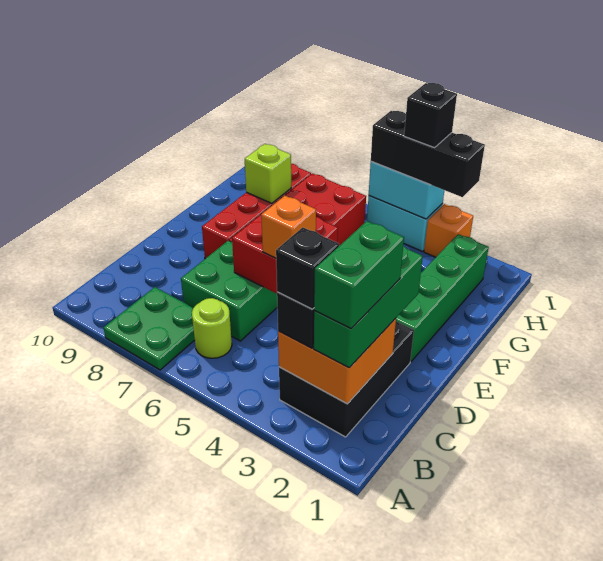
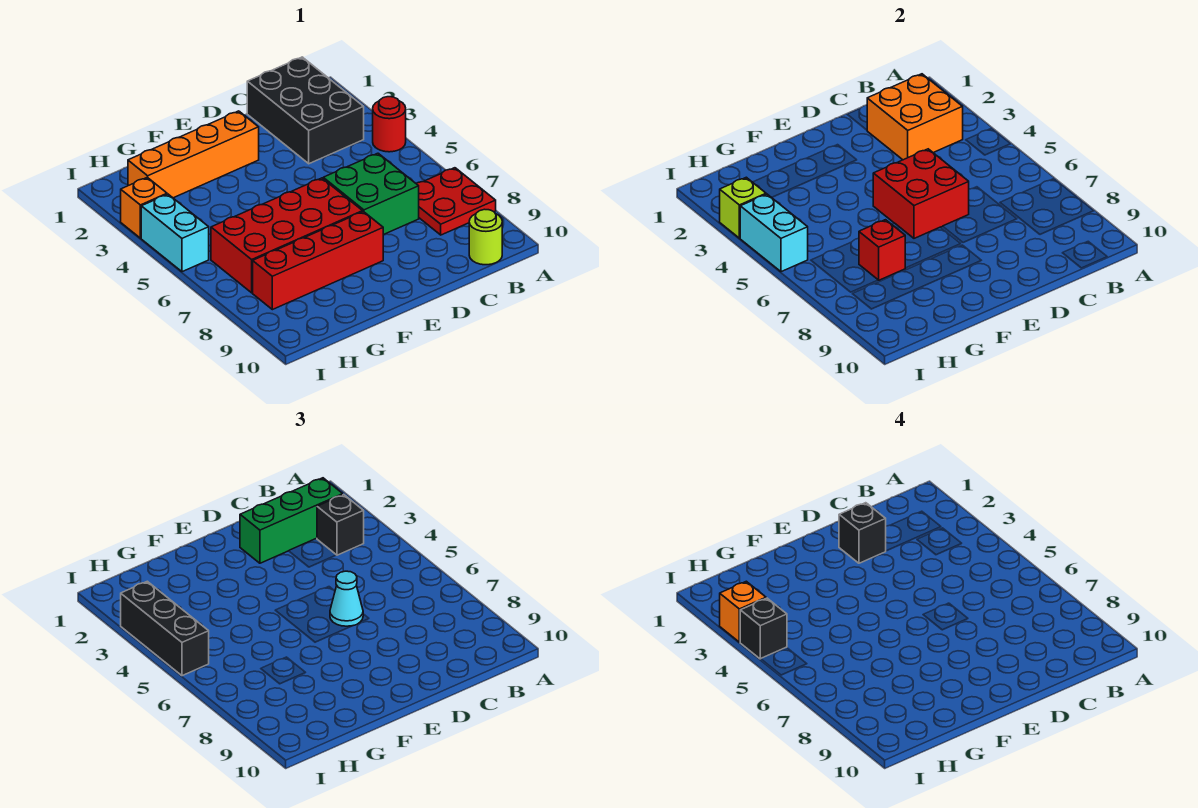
none -> red round brick A4 level 1
green plate A7:B8 level 1 -> red plate A7:B8 level 1
black brick B2:D3 level 1 -> black brick B1:C3 level 1
green brick B2:C2 level 4 -> none
black brick B3 level 4 -> black brick D2 level 4
lime round brick B6 level 1 -> lime round brick B10 level 1
orange brick D5 level 3 -> orange brick I3 level 4
none -> cyan cone D6 level 3
green brick E2:H2 level 1 -> orange brick E2:H2 level 1
none -> red brick G7 level 2
lime brick G8 level 2 -> lime brick I3 level 2

